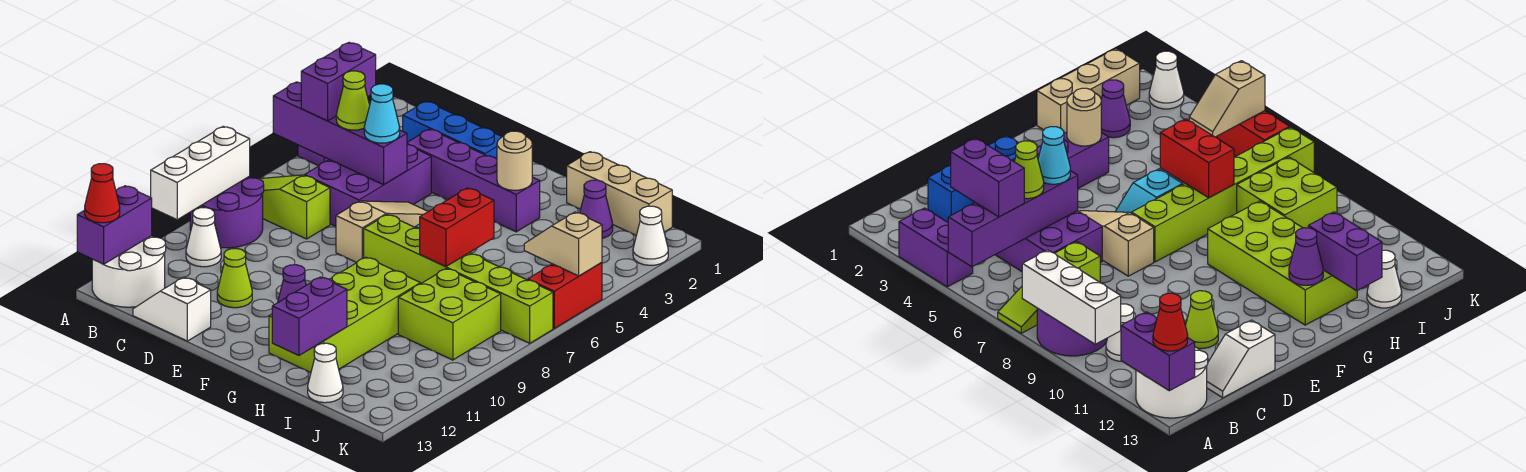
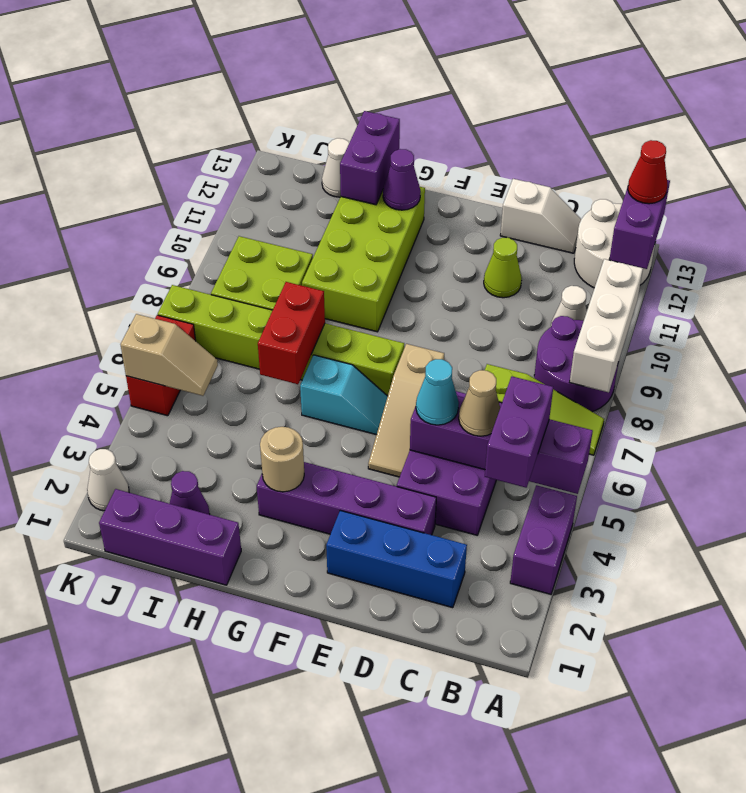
lime cone C5 level 3 -> tan cone C5 level 3
tan brick H1:J1 level 1 -> purple brick H1:J1 level 1

